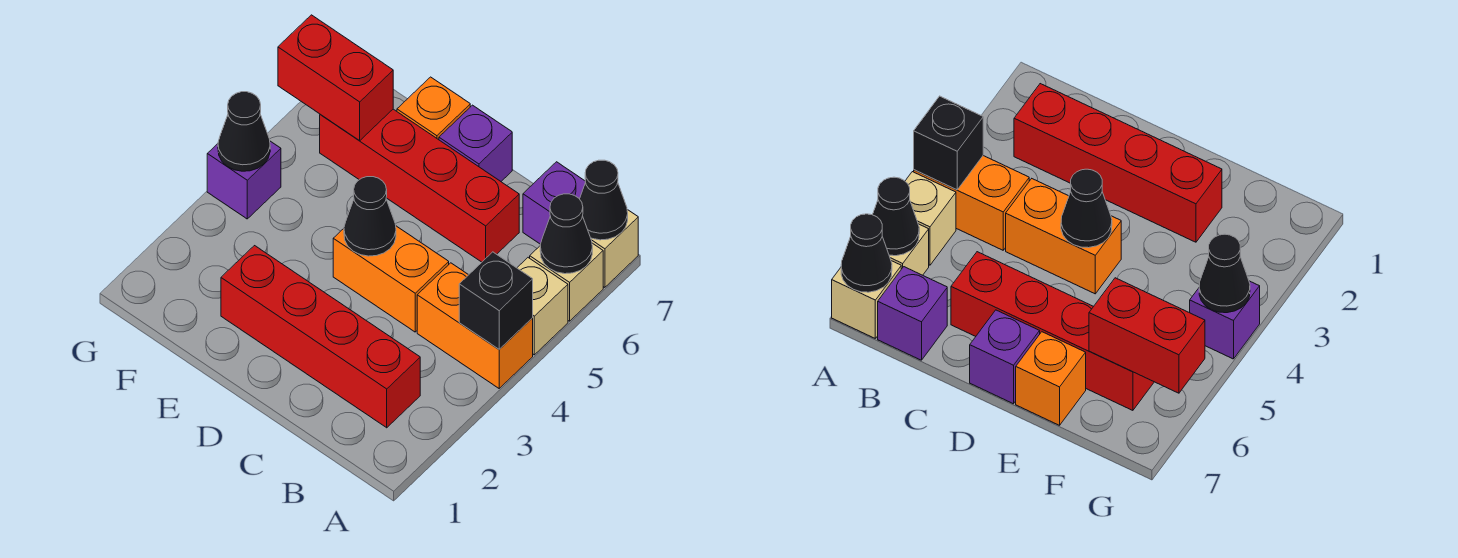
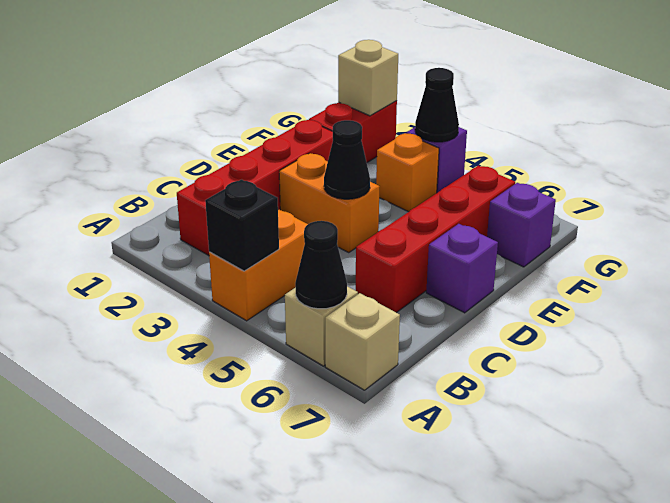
tan brick A5 level 1 -> tan brick G2 level 2
black cone A7 level 2 -> none
purple brick B7 level 1 -> purple brick F7 level 1
orange brick C4:D4 level 1 -> orange brick D3:D4 level 1
orange brick E7 level 1 -> orange brick F4 level 1
red brick F6:G6 level 2 -> red brick F2:G2 level 1

